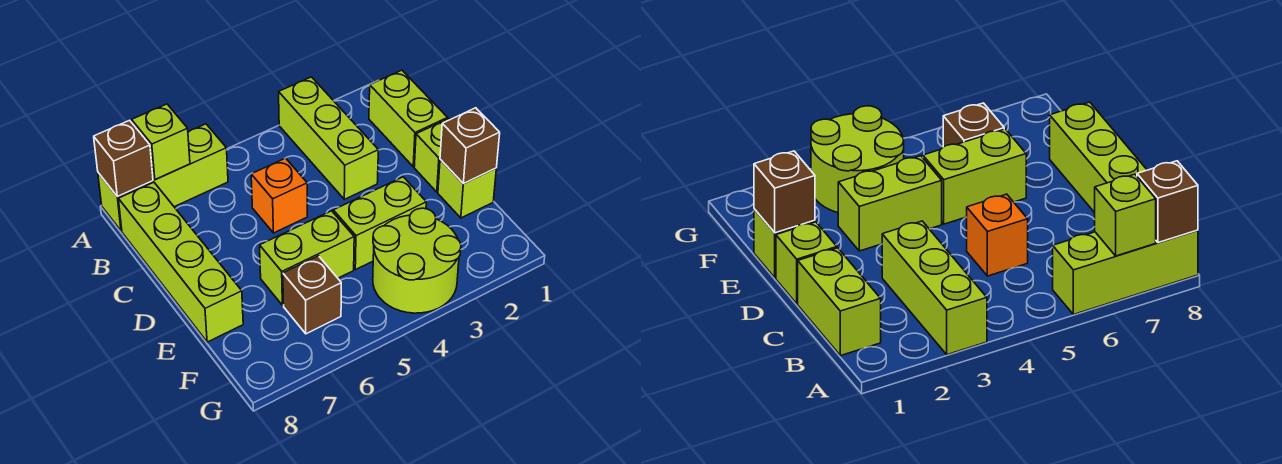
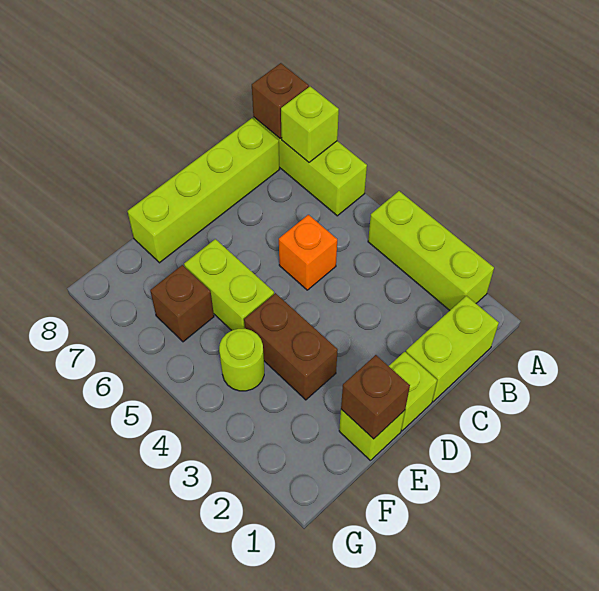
lime brick A3:C3 level 1 -> lime brick A2:A4 level 1
lime brick E3:E4 level 1 -> brown brick E3:E4 level 1
lime round brick F3:G4 level 1 -> lime round brick F4 level 1

